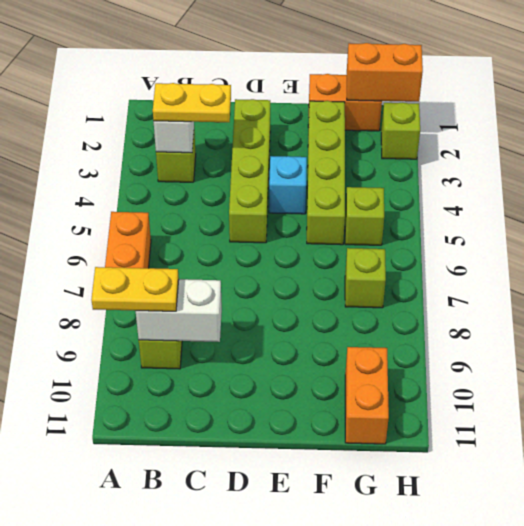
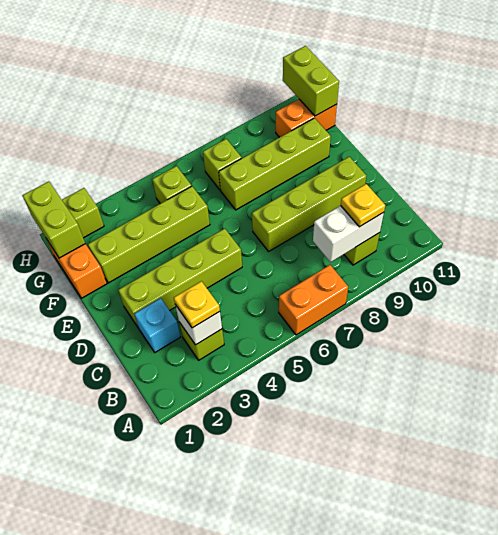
yellow plate A9:B9 level 3 -> yellow plate B9 level 3
yellow plate B3:C3 level 3 -> yellow plate B3 level 3
white brick B9:C9 level 2 -> white brick B8:B9 level 2
none -> lime brick D7:D10 level 1
cyan brick E4 level 1 -> cyan brick C2 level 1
none -> lime brick F7:F10 level 1
orange brick G1:H1 level 2 -> lime brick G1:H1 level 2
none -> lime brick G11:H11 level 2

